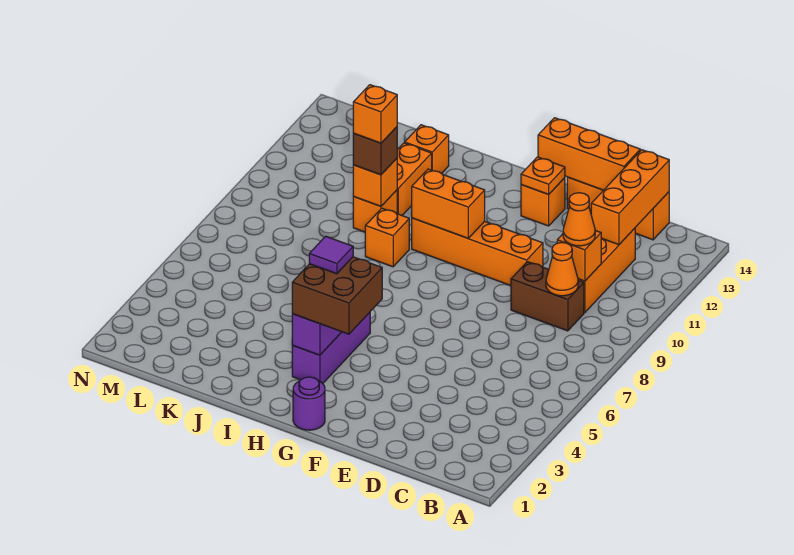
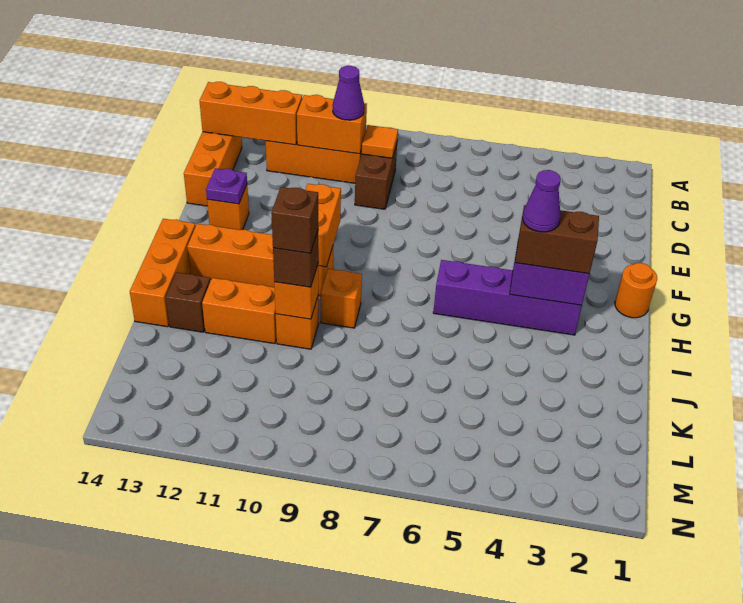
orange cone C9 level 2 -> orange tile C9 level 2
orange brick C10 level 2 -> orange brick C10:C11 level 2
orange cone C10 level 3 -> purple cone C10 level 3
orange brick D14:F14 level 2 -> orange brick H14:J14 level 1
orange brick E10:H10 level 1 -> orange brick H10:H13 level 1
orange plate F13 level 2 -> purple plate F13 level 2
purple round brick G1 level 1 -> orange round brick G1 level 1
brown brick G3:H4 level 3 -> brown brick H3:H4 level 3
purple brick H3:H5 level 1 -> purple brick H3:H6 level 1
purple tile H4 level 4 -> purple cone H4 level 4
orange brick J10 level 4 -> brown brick J10 level 4
orange brick J13 level 1 -> brown brick J13 level 1

